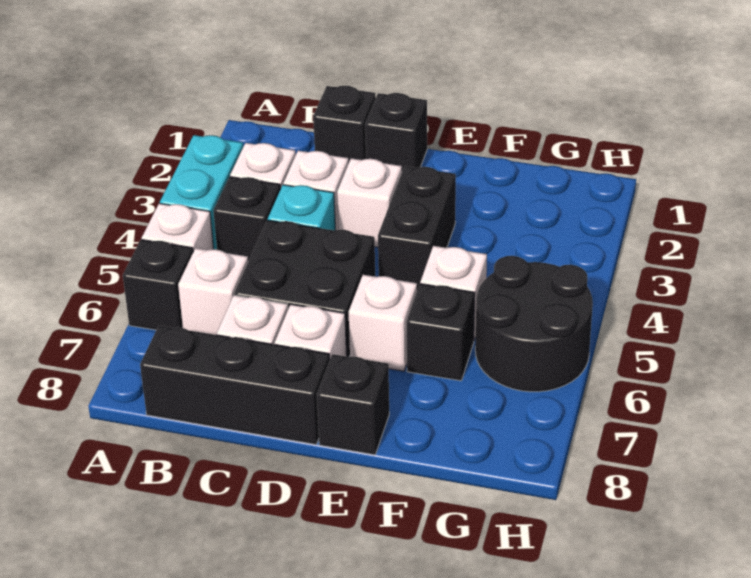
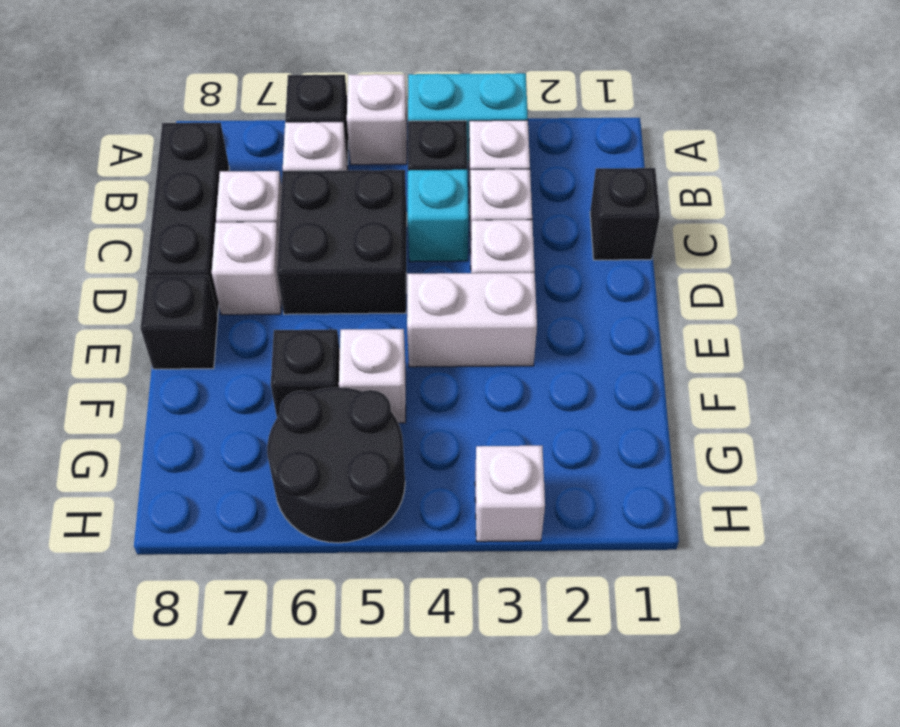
black brick D1 level 1 -> none
black brick E3:E4 level 1 -> white brick E3:E4 level 1
white brick E6 level 1 -> white brick H3 level 1

